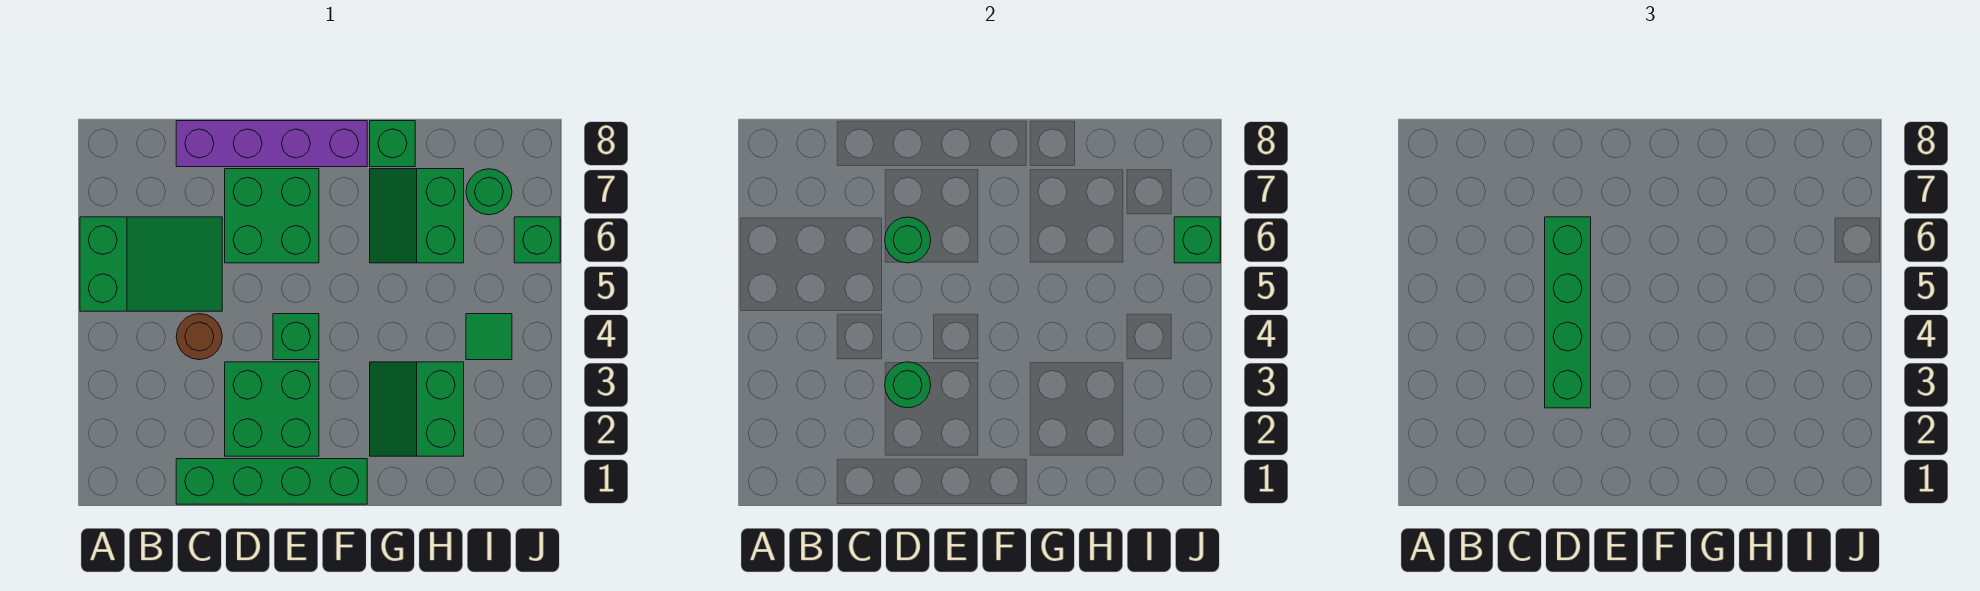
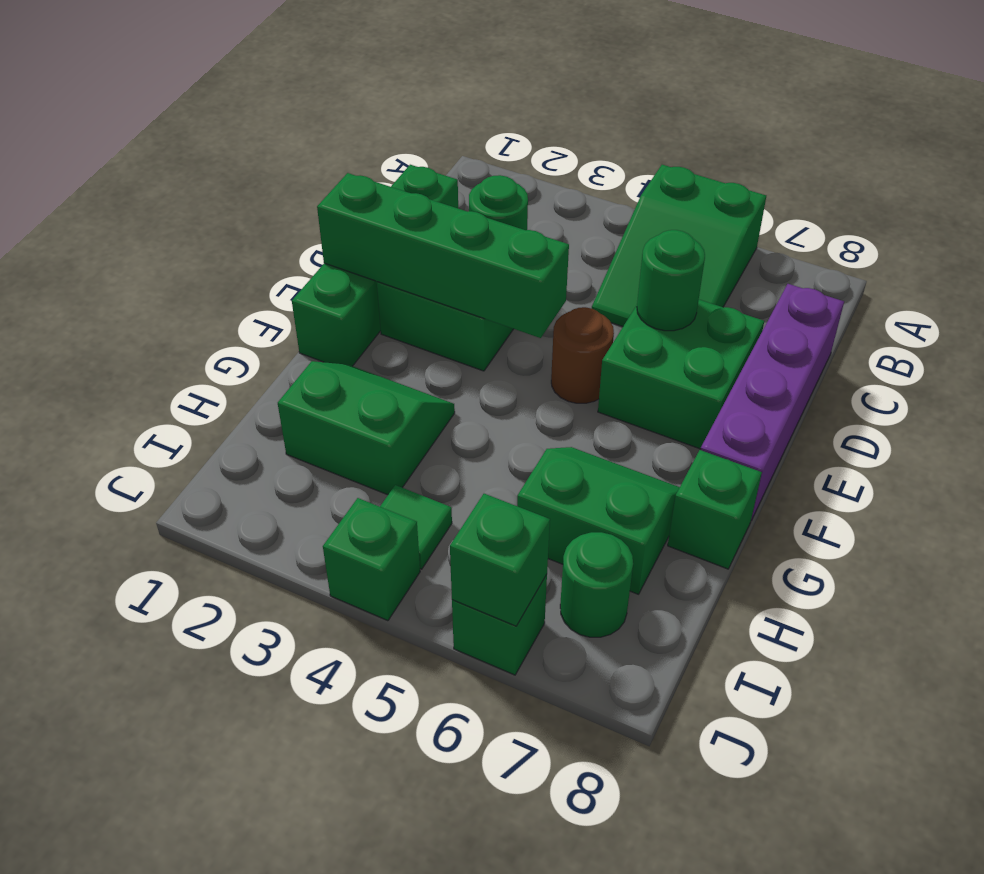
brown round brick C4 level 1 -> brown round brick E5 level 1
green brick D3:D6 level 3 -> green brick E1:E4 level 2
green brick E4 level 1 -> green brick J4 level 1

